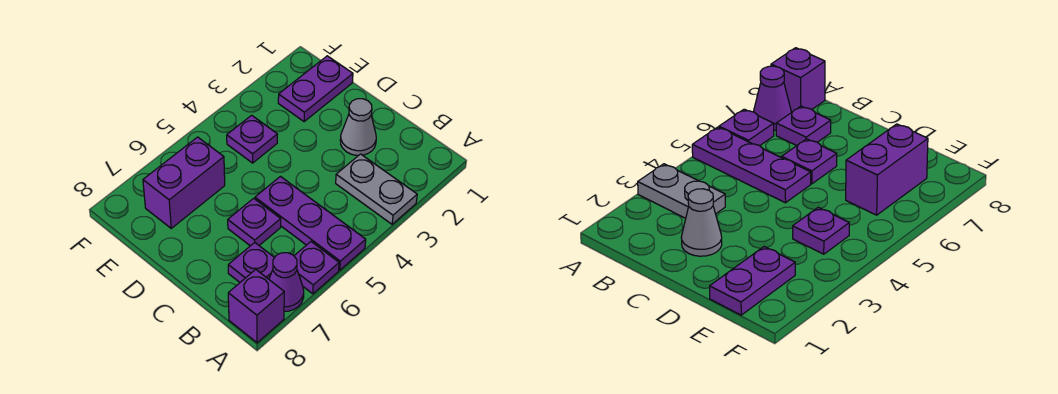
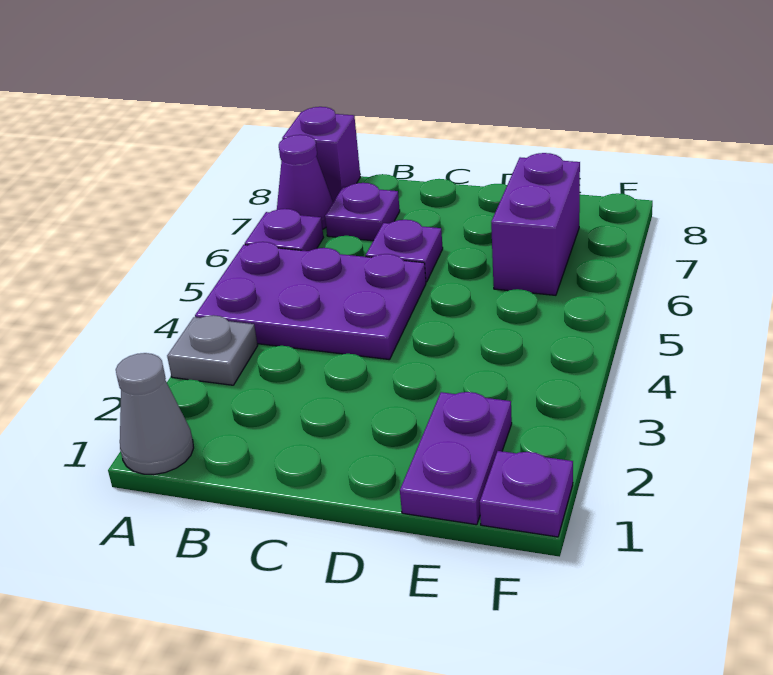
grey plate A3:B3 level 1 -> grey plate A3 level 1
purple plate A5:C5 level 1 -> purple plate A4:C5 level 1
grey cone C2 level 1 -> grey cone A1 level 1
purple plate E4 level 1 -> purple plate F1 level 1

